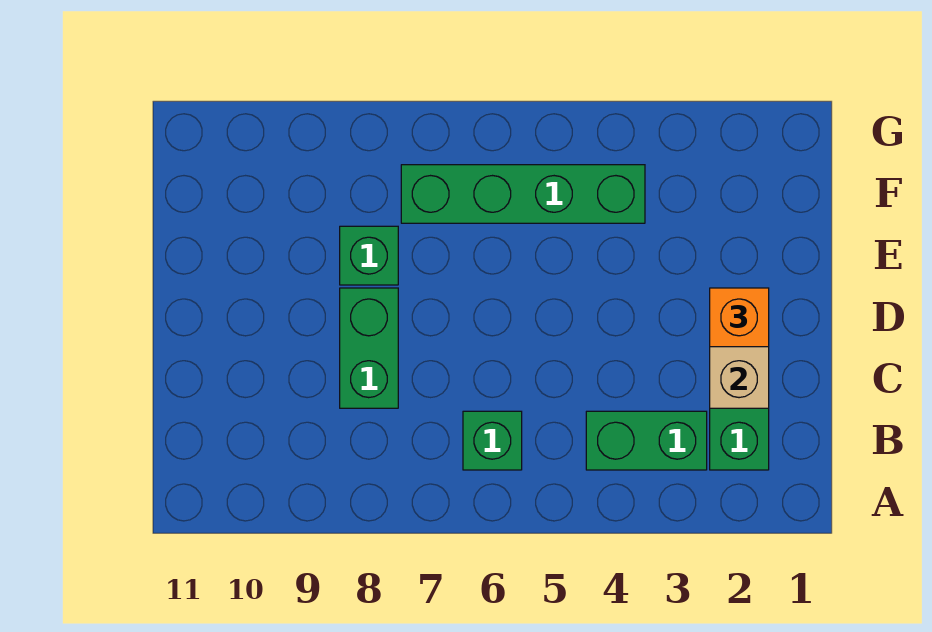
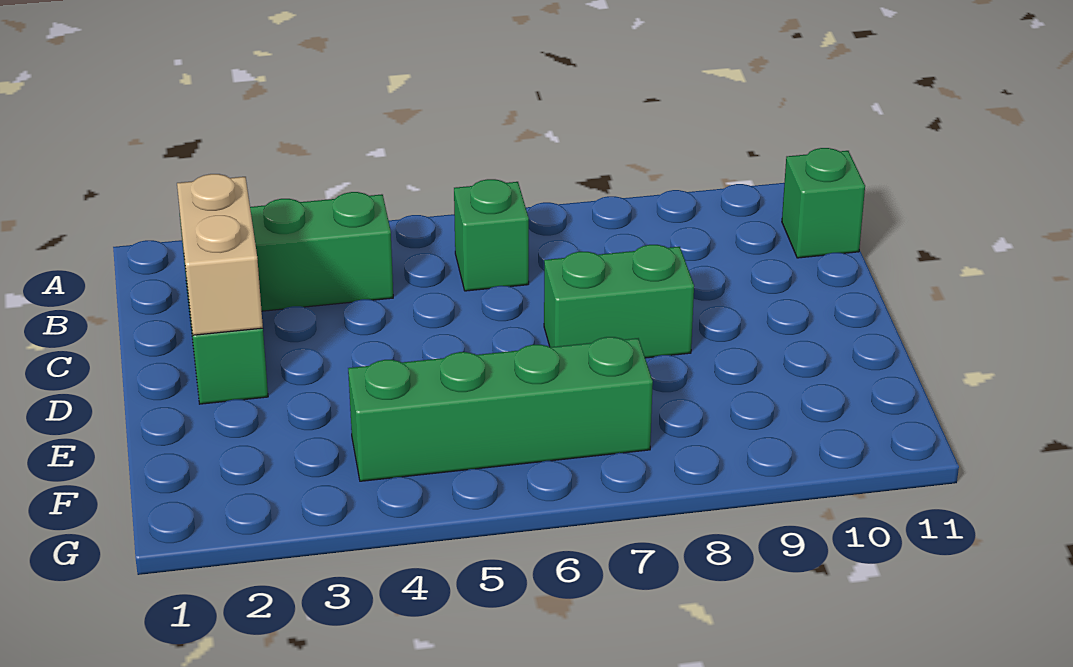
green brick C8:D8 level 1 -> green brick D7:D8 level 1
orange brick D2 level 3 -> none
green brick E8 level 1 -> green brick B11 level 1

